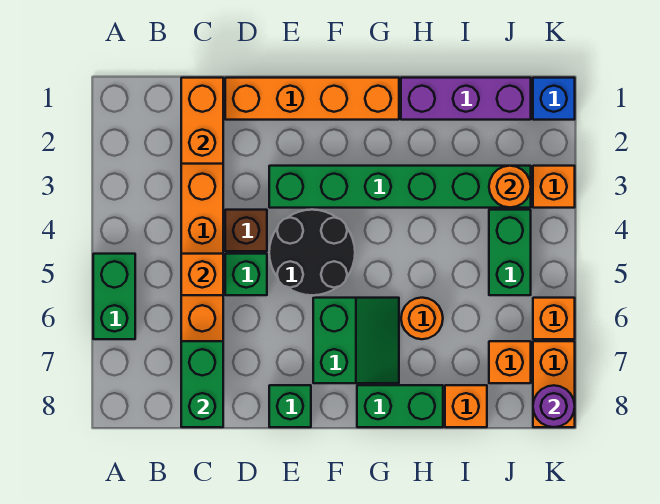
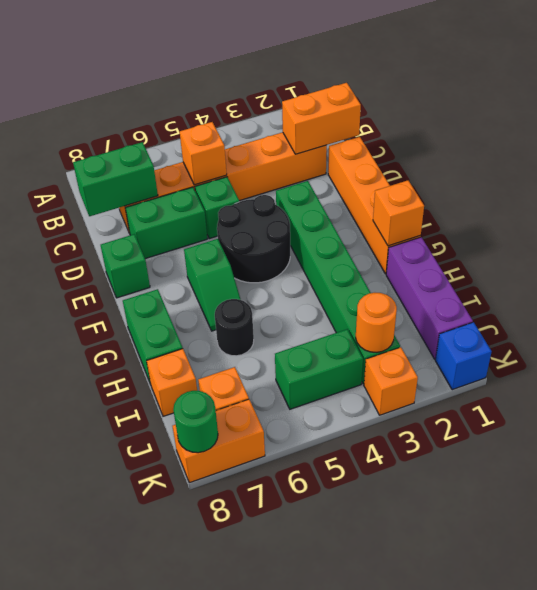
green brick A5:A6 level 1 -> green brick D6:D7 level 1
brown brick D4 level 1 -> none
green slope F6:G7 level 1 top F -> green slope F6:G6 level 1 top F
orange round brick H6 level 1 -> black round brick H6 level 1
orange brick K6 level 1 -> orange brick G1 level 2
purple round brick K8 level 2 -> green round brick K8 level 2

